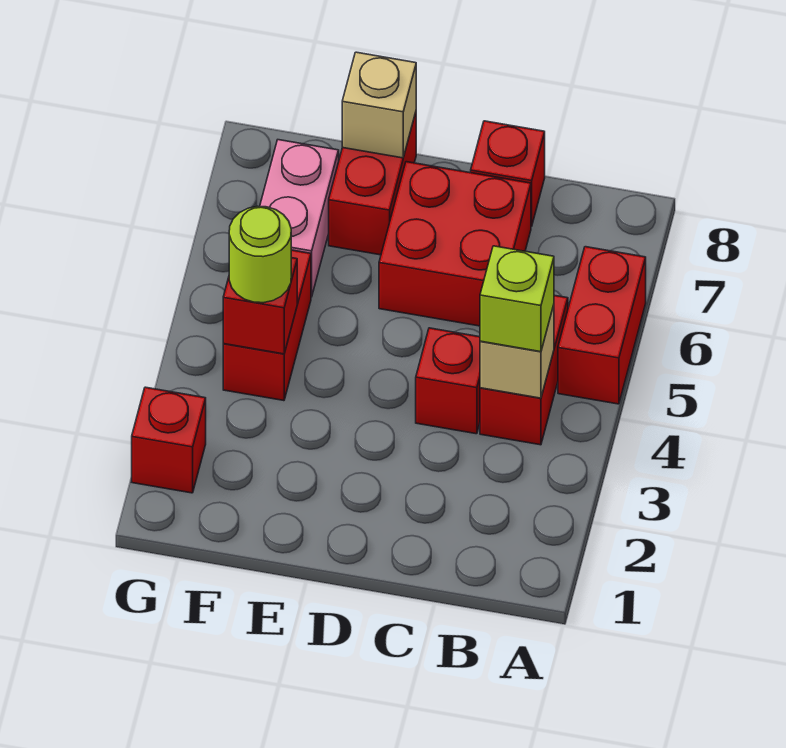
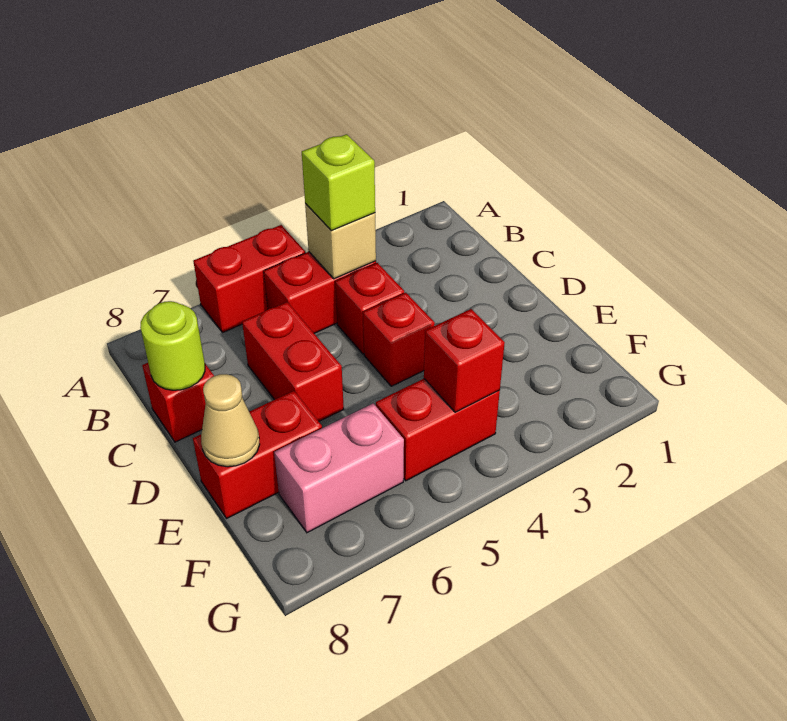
red brick C6:D7 level 1 -> red brick C6:D6 level 1
tan brick E8 level 2 -> tan cone E8 level 2
lime round brick F4 level 3 -> lime round brick C8 level 2
red brick G2 level 1 -> red brick D4 level 1

